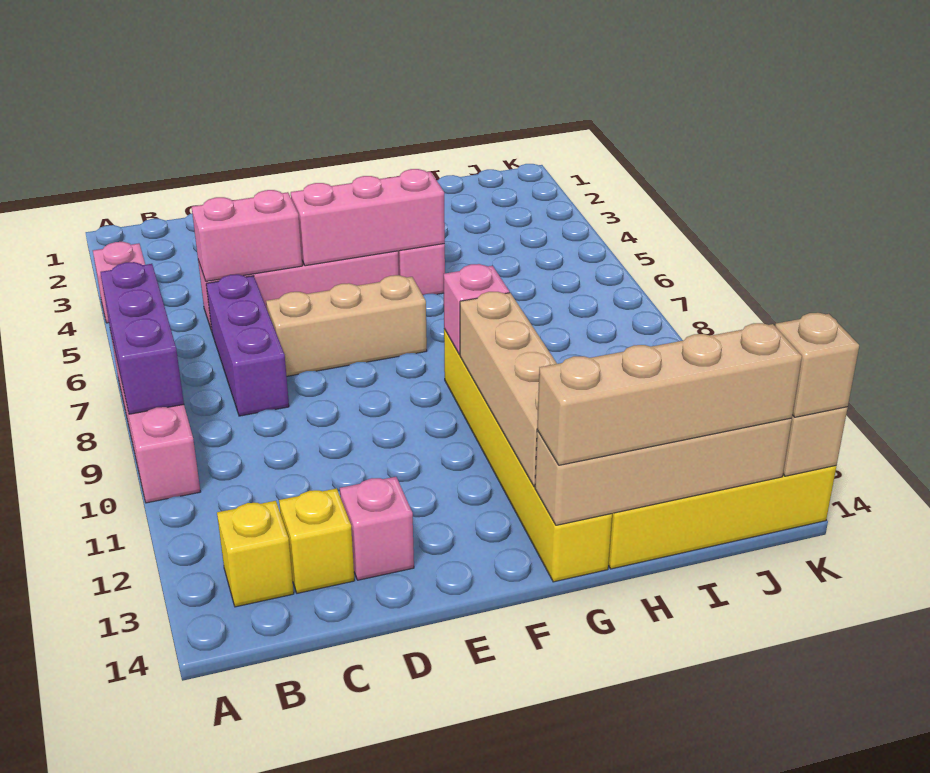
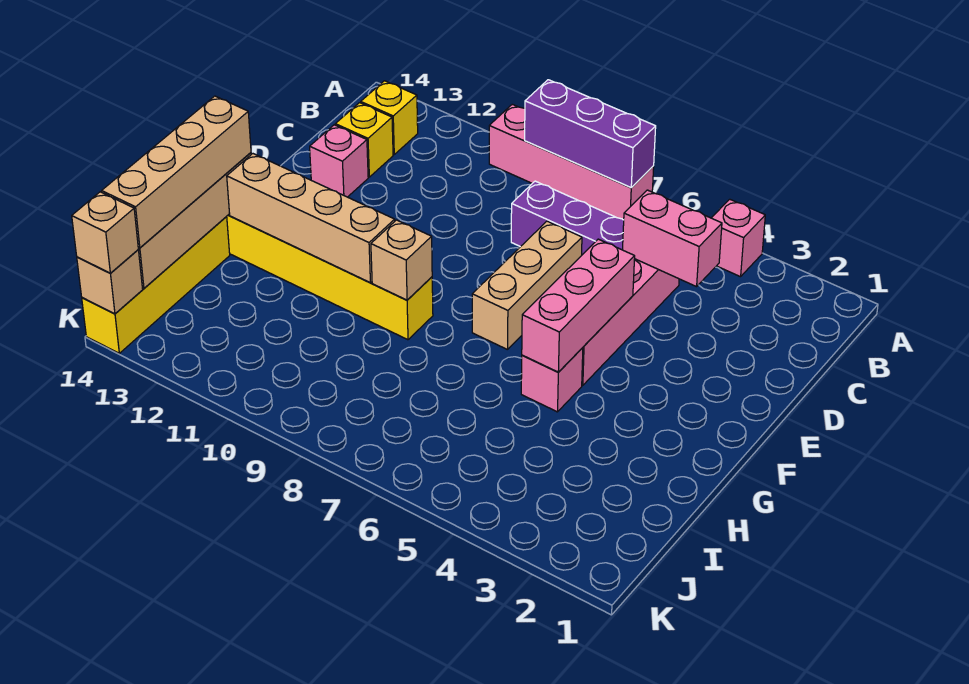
pink brick C5:D5 level 2 -> pink brick C4:C5 level 2
pink brick G9 level 2 -> tan brick G9 level 2

